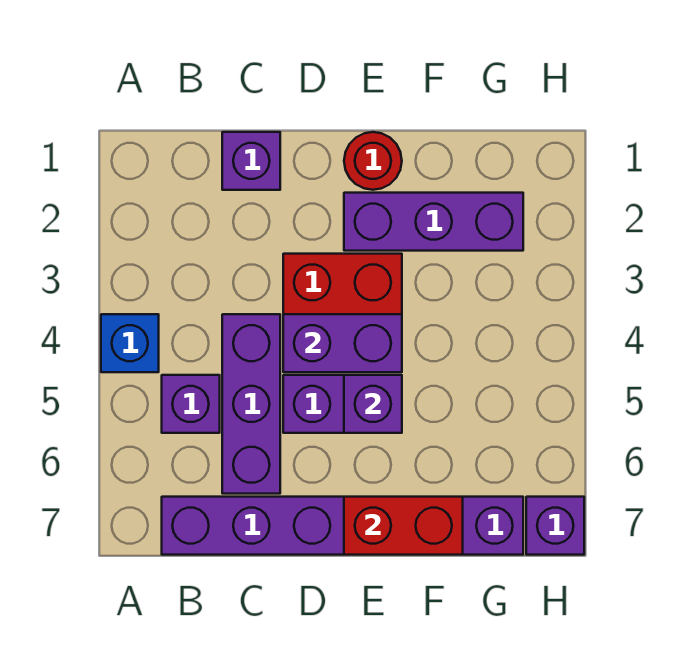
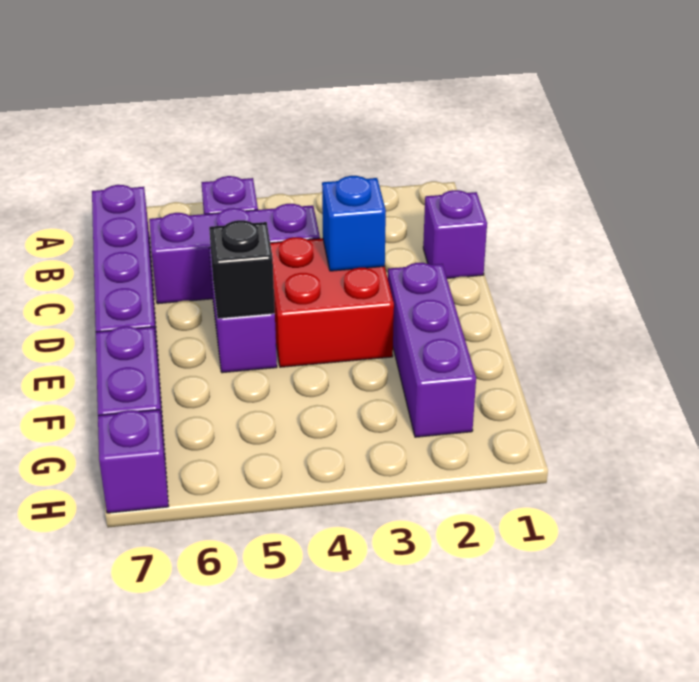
blue brick A4 level 1 -> blue brick D3 level 2
purple brick D4:E4 level 2 -> none
red round brick E1 level 1 -> none
purple brick E5 level 2 -> black brick E5 level 2
red brick E7:F7 level 2 -> none

